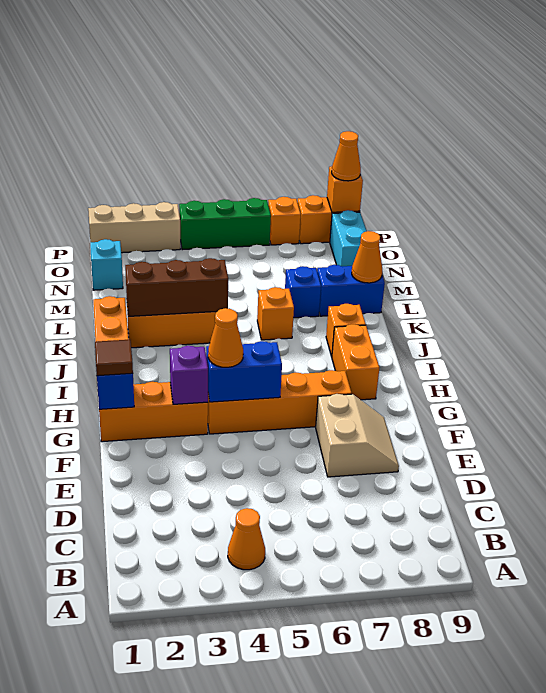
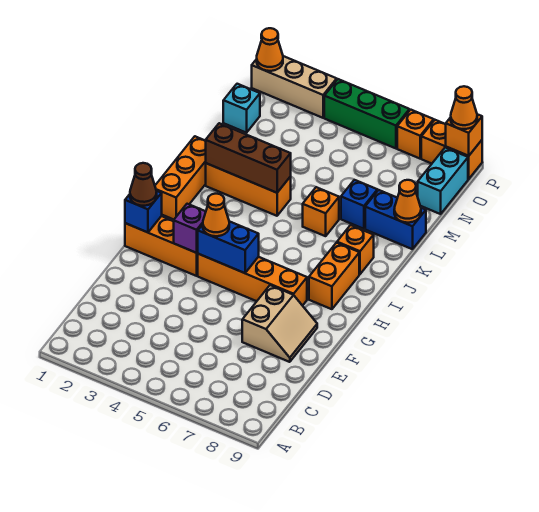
orange cone B4 level 1 -> orange cone P1 level 2
brown tile G1 level 3 -> brown cone G1 level 3

